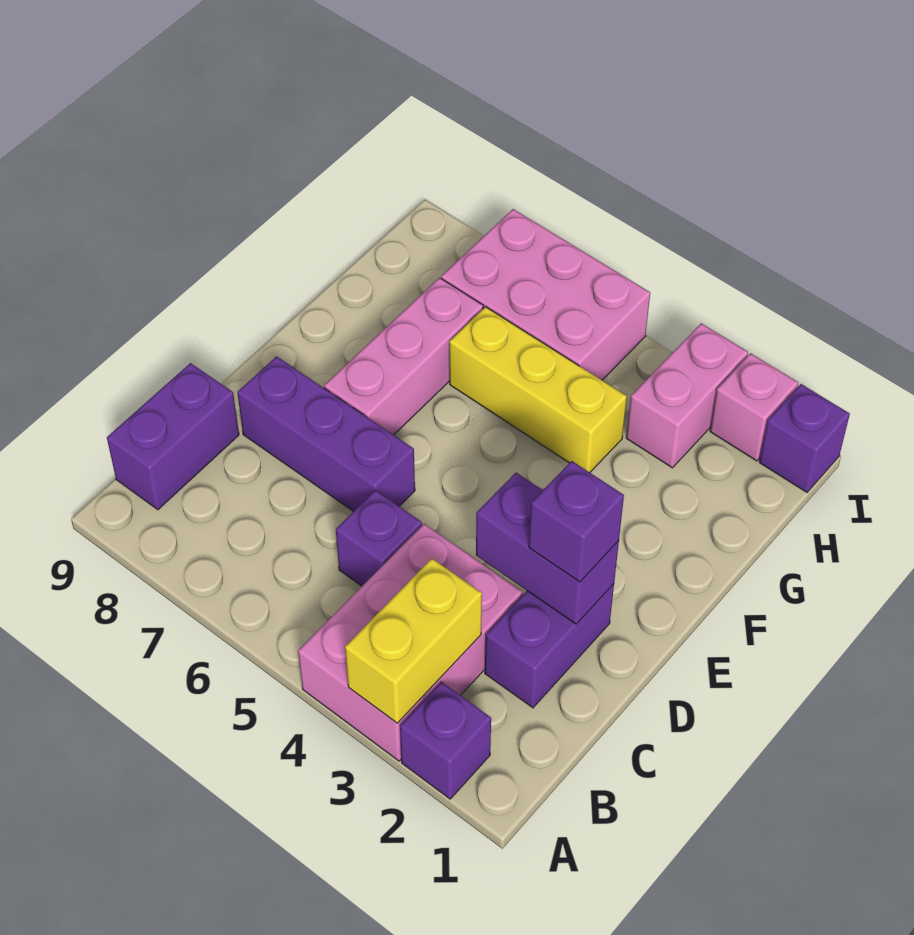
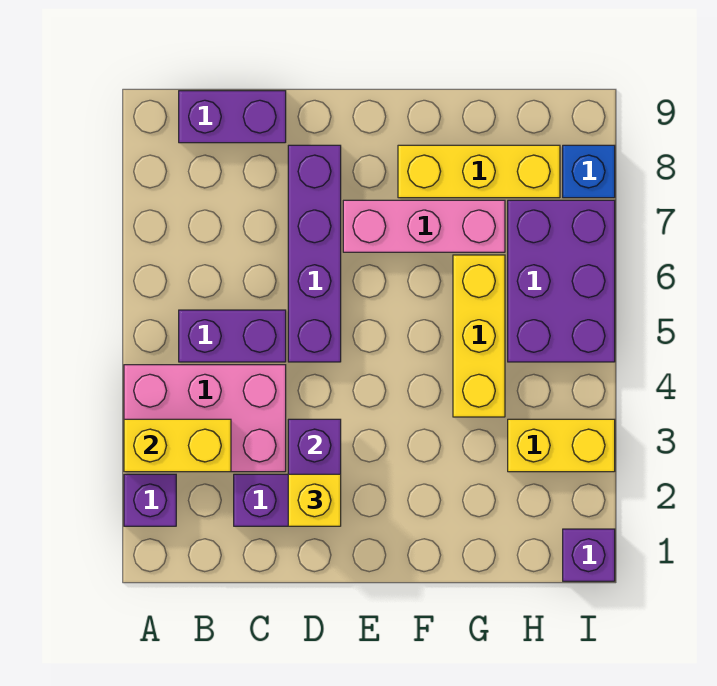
purple brick C5 level 1 -> purple brick B5:C5 level 1
purple brick D2 level 3 -> yellow brick D2 level 3
purple brick D6:D8 level 1 -> purple brick D5:D8 level 1
none -> yellow brick F8:H8 level 1
pink brick H3:I3 level 1 -> yellow brick H3:I3 level 1
pink brick H5:I7 level 1 -> purple brick H5:I7 level 1
pink brick I2 level 1 -> none
none -> blue brick I8 level 1

